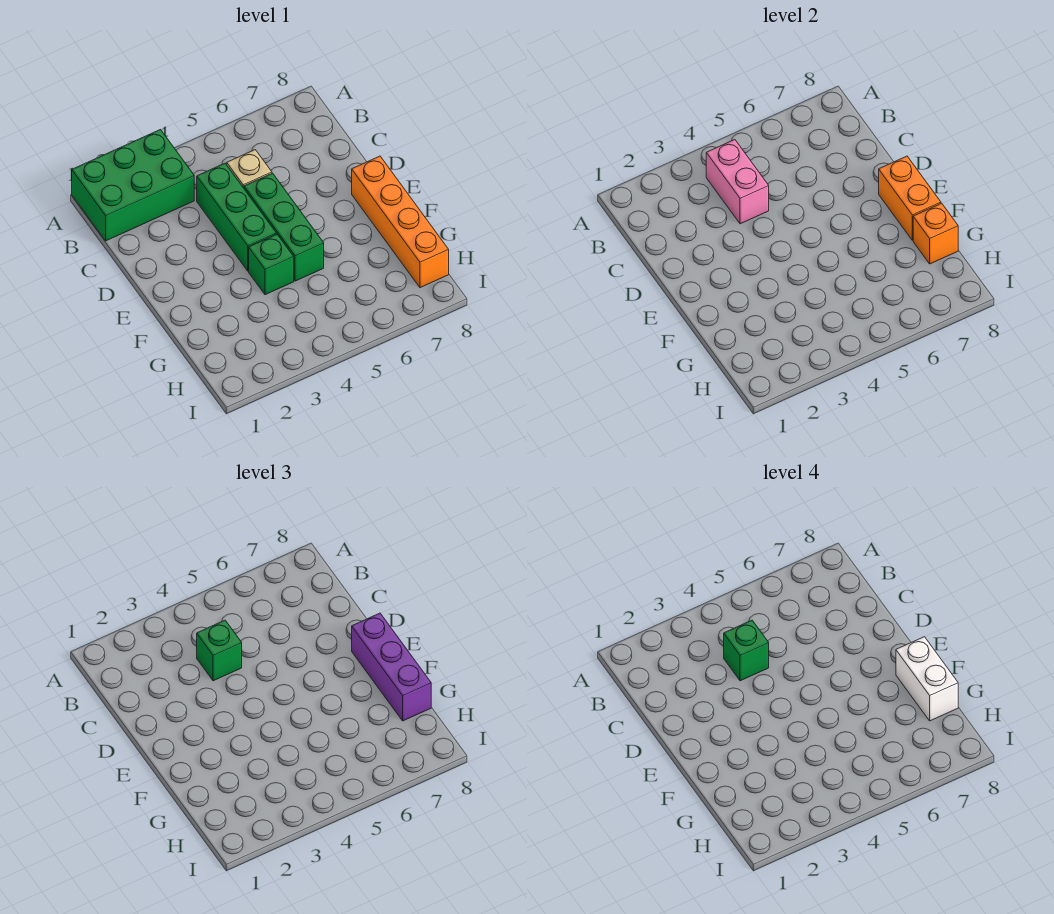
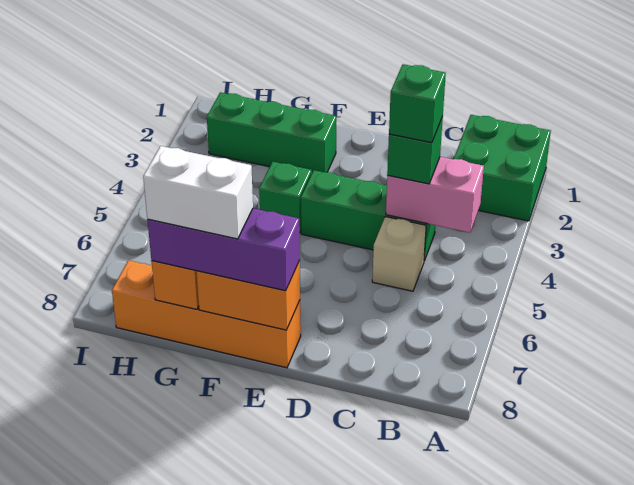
green brick A1:B3 level 1 -> green brick A1:B2 level 1
green brick D5:F5 level 1 -> green brick F2:H2 level 1

